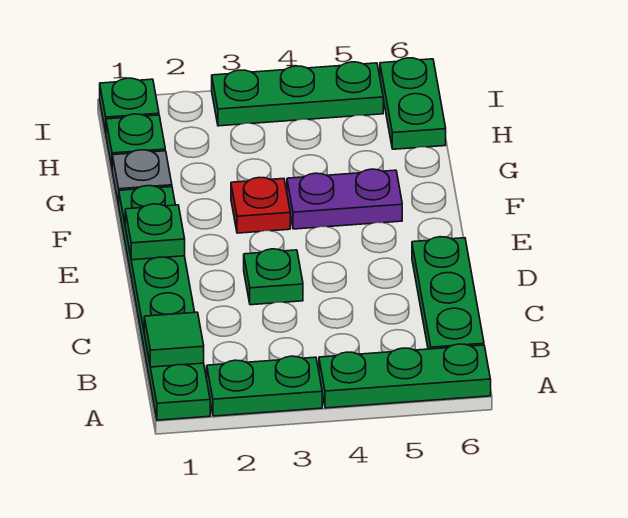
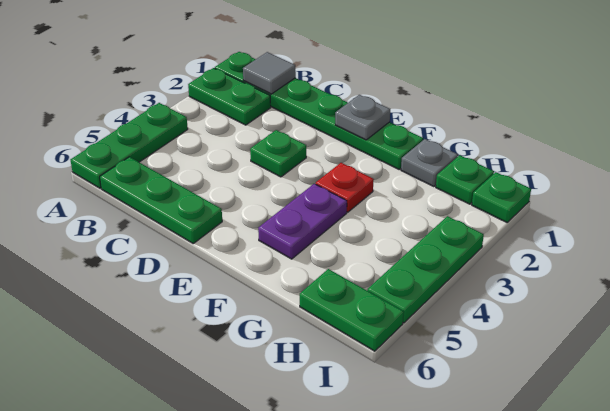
green plate A2:A3 level 1 -> green plate A2:B2 level 1
green tile B1 level 2 -> grey tile B1 level 2
green plate E1 level 2 -> grey plate E1 level 2

